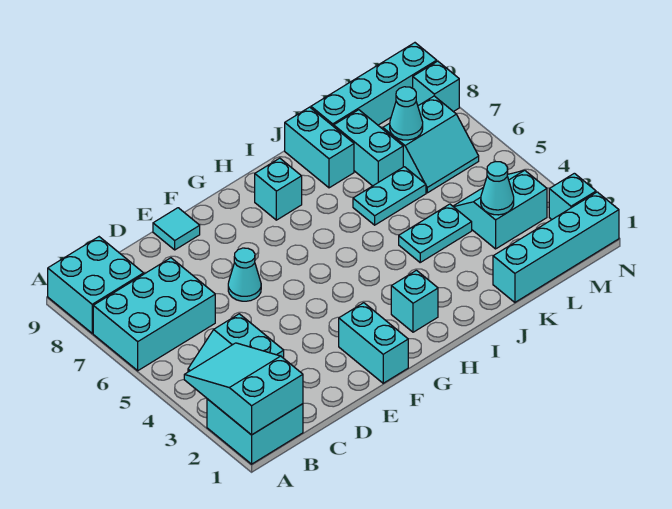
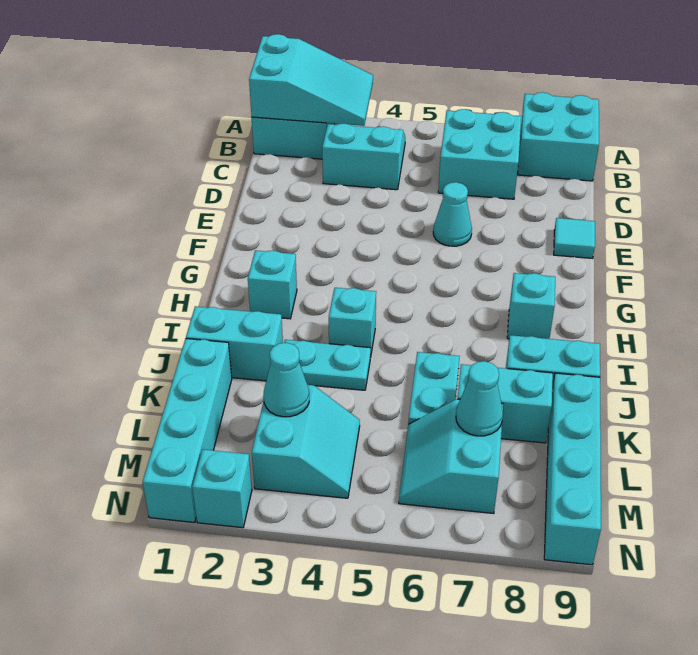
cyan brick A6:C7 level 1 -> cyan brick B6:C7 level 1
cyan brick F1:F2 level 1 -> cyan brick J1:J2 level 1
cyan plate J4:K4 level 1 -> cyan plate J3:J4 level 1
cyan brick N8 level 1 -> cyan brick I4 level 1

